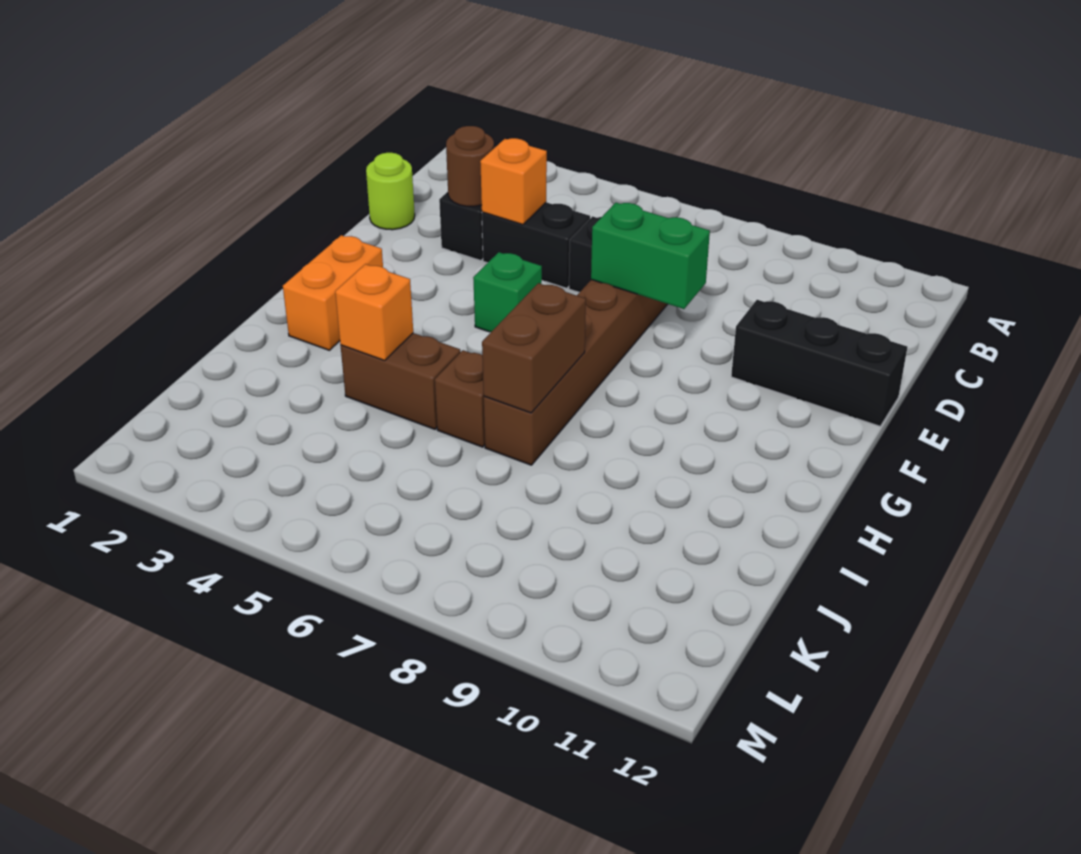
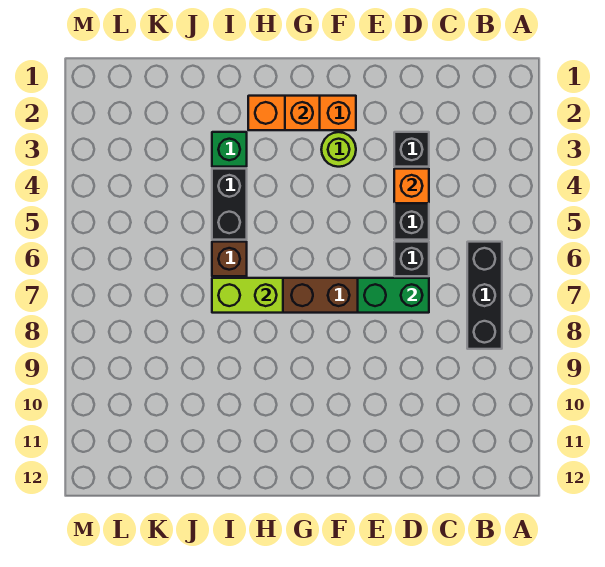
lime round brick D1 level 1 -> lime round brick F3 level 1
brown round brick D3 level 2 -> none
green brick E7:E8 level 2 -> green brick D7:E7 level 2
black brick E10:E12 level 1 -> black brick B6:B8 level 1
green brick F5 level 1 -> green brick I3 level 1
orange brick G2:H2 level 1 -> orange brick F2:H2 level 1
brown brick H7:I7 level 2 -> lime brick H7:I7 level 2
brown brick I4:I5 level 1 -> black brick I4:I5 level 1
orange brick I4 level 2 -> orange brick G2 level 2

